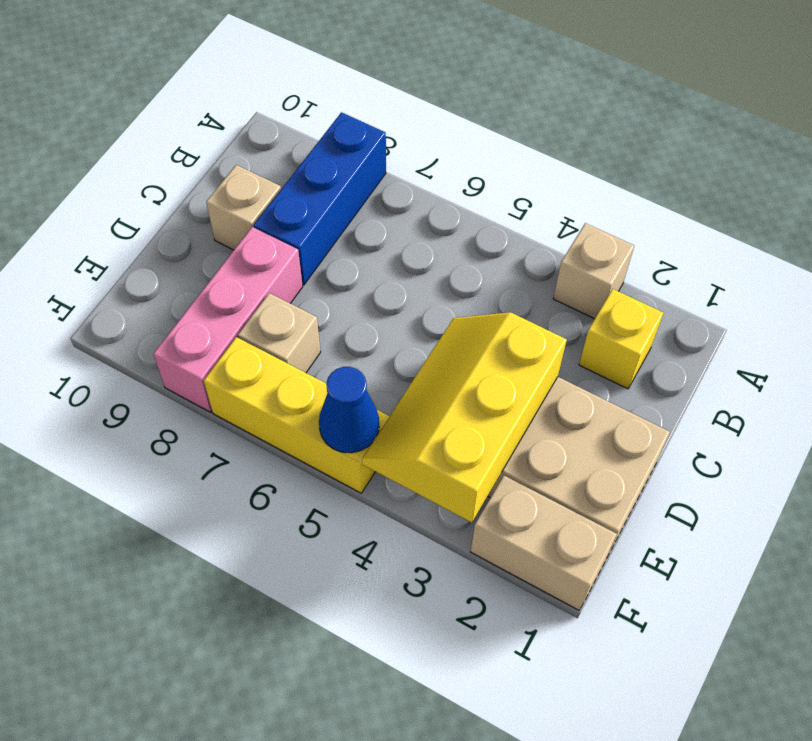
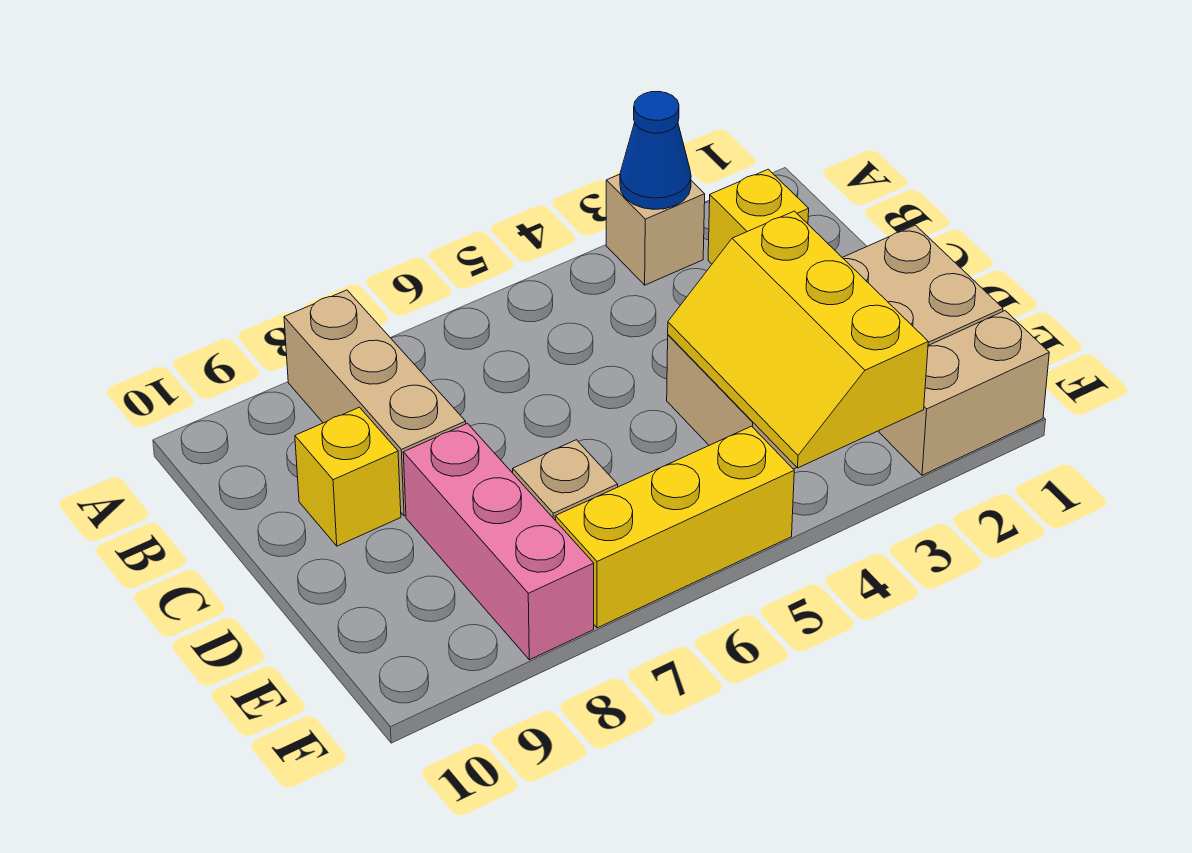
blue brick A8:C8 level 1 -> tan brick A8:C8 level 1
tan brick C9 level 1 -> yellow brick C9 level 1
blue cone F5 level 2 -> blue cone A3 level 2

